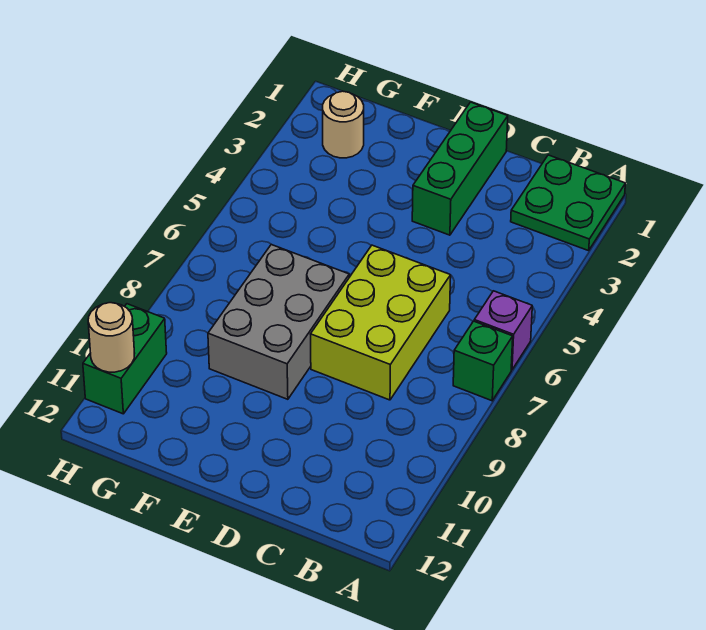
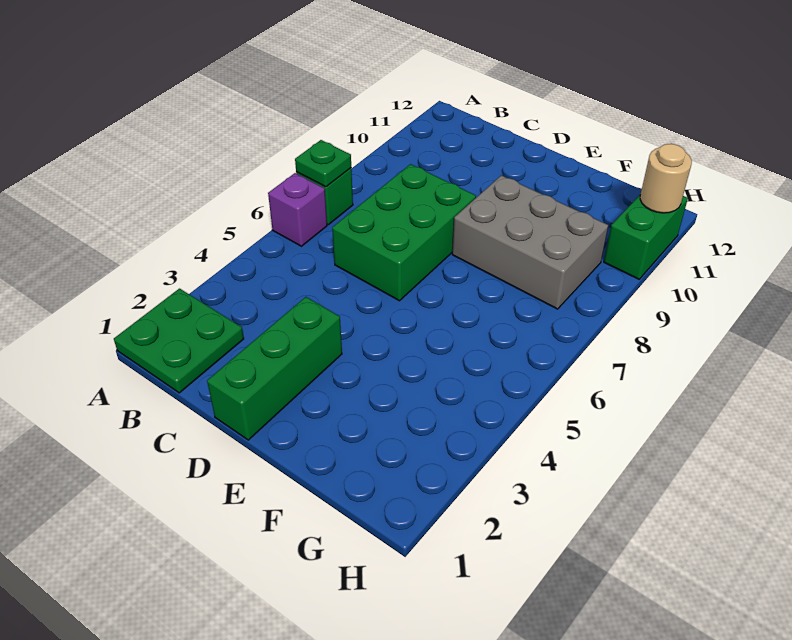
none -> green plate A7 level 2
lime brick C6:D8 level 1 -> green brick C6:D8 level 1
grey brick E7:F9 level 1 -> grey brick E8:G9 level 1
tan round brick G2 level 1 -> none

